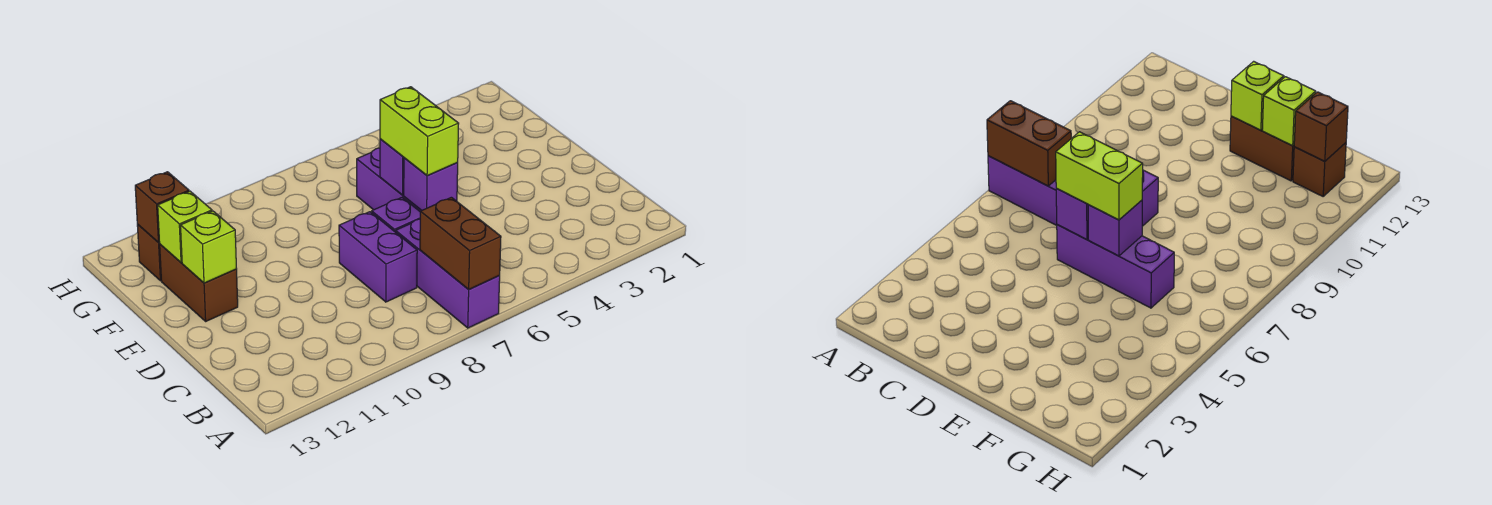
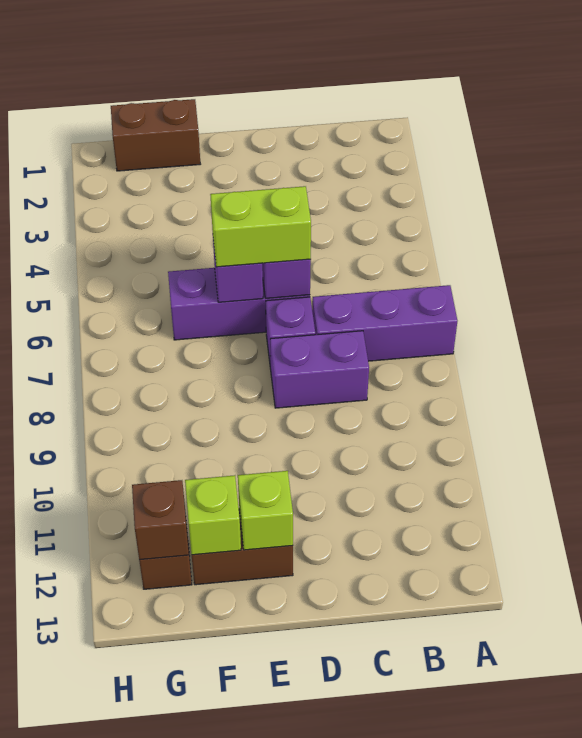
brown brick A7:B7 level 2 -> brown brick F1:G1 level 1

